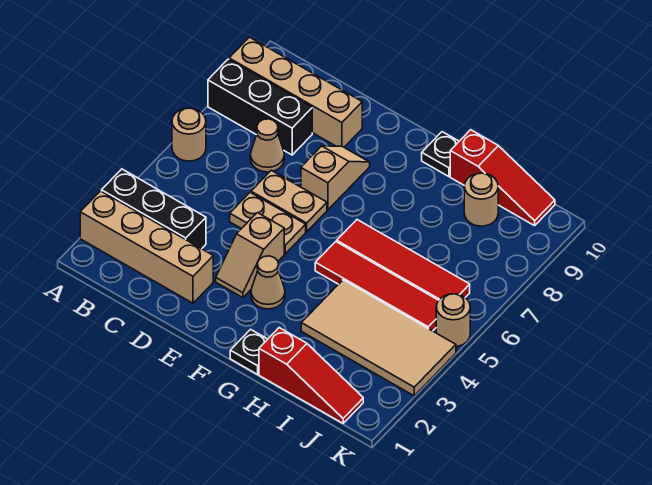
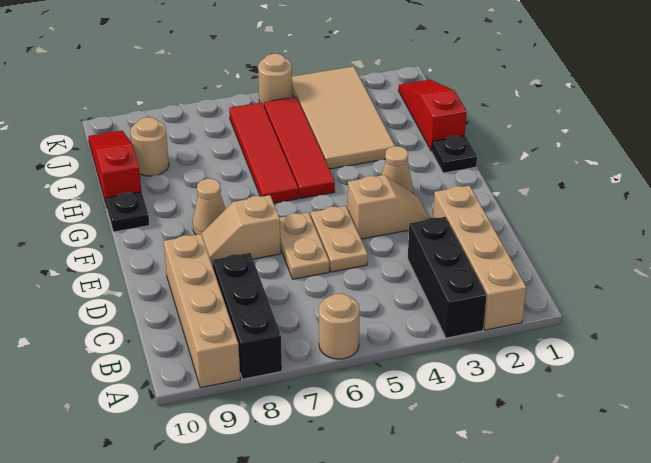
tan cone C7 level 1 -> tan cone F8 level 1

